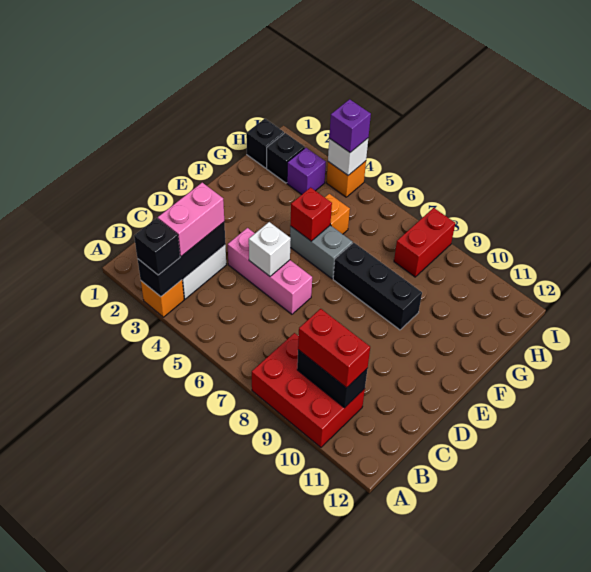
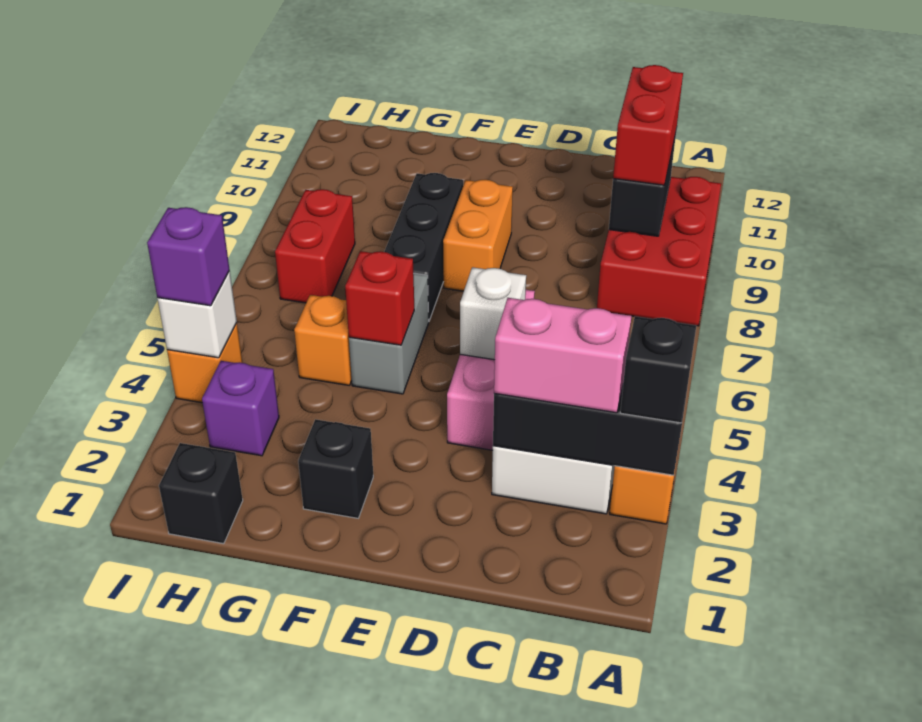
none -> orange brick E8:E9 level 1
black brick H2 level 1 -> black brick F2 level 1
red brick H8:I8 level 1 -> red brick H7:H8 level 1

